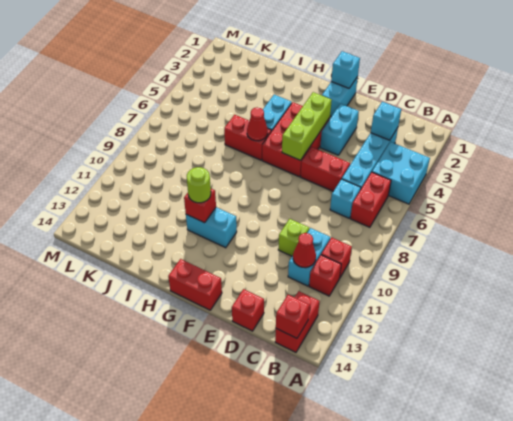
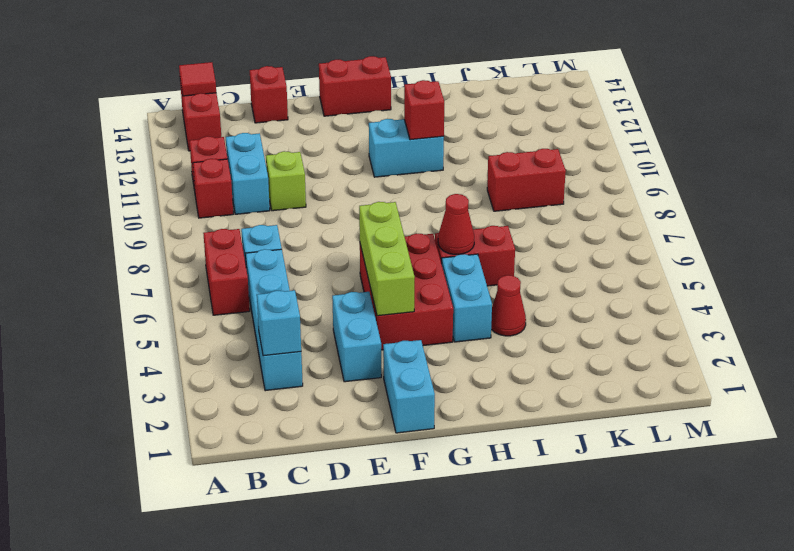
cyan brick A4:B5 level 1 -> none
red brick B14 level 2 -> red tile B14 level 2
red cone C11 level 2 -> red cone I4 level 1
red brick D6:E6 level 1 -> red brick J9:K9 level 1
cyan brick F1 level 2 -> none
lime round brick H11 level 3 -> none

